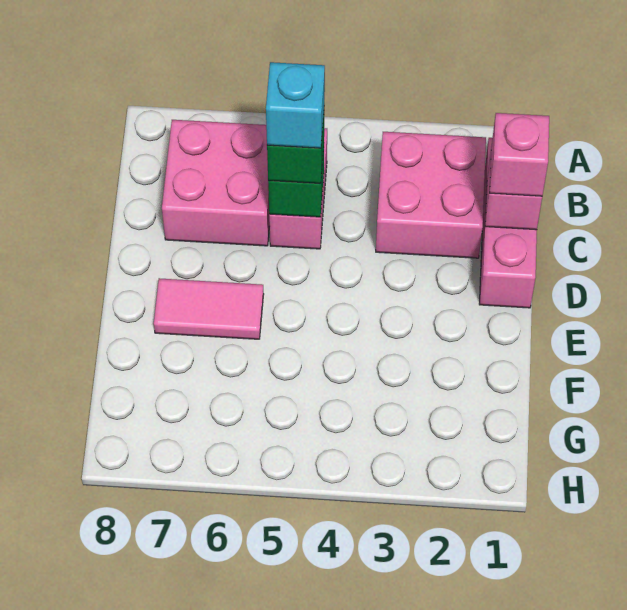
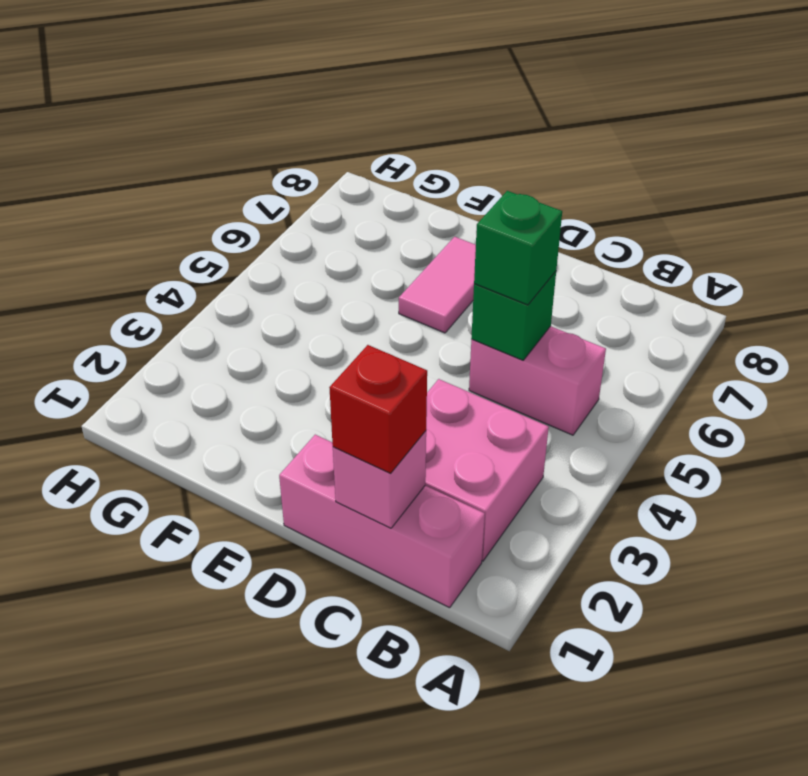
pink brick B6:C7 level 1 -> none
pink brick C1 level 3 -> red brick C1 level 3
cyan brick C5 level 4 -> none

